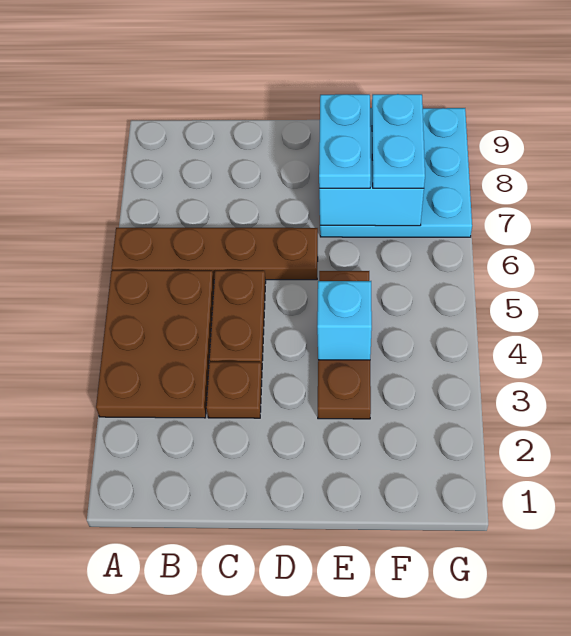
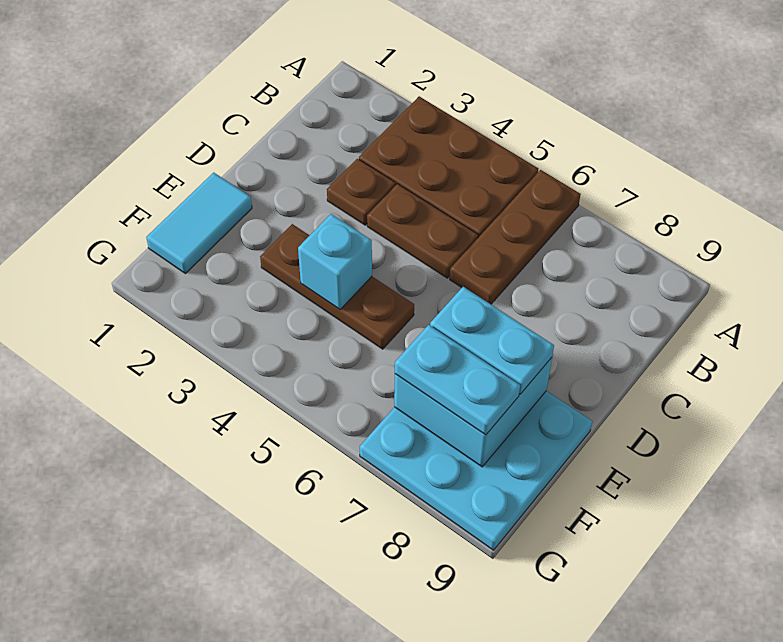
brown plate A6:D6 level 1 -> brown plate A6:C6 level 1
none -> cyan tile E1:F1 level 1

